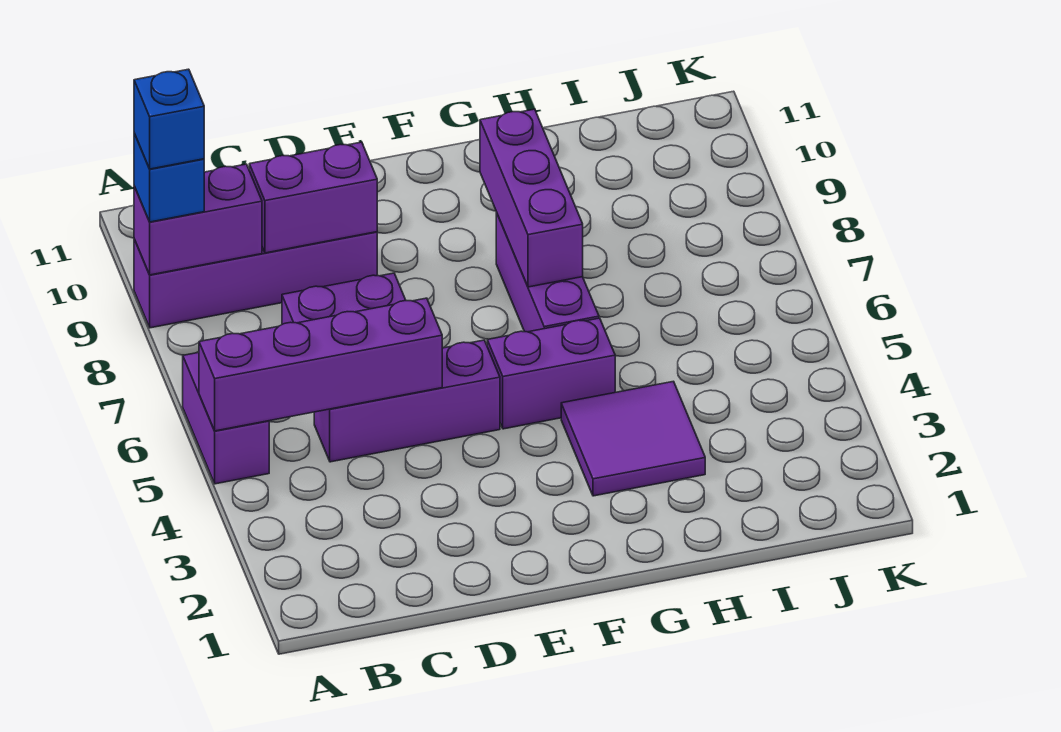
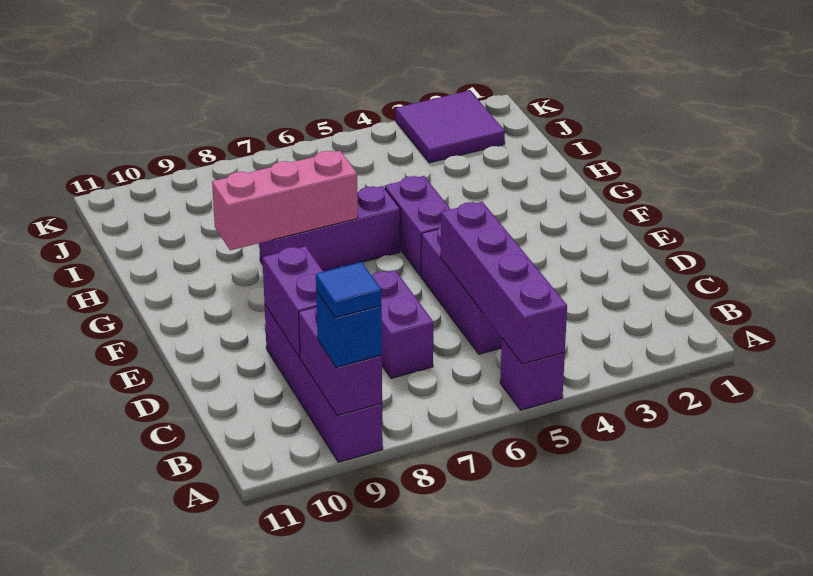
purple brick A5:A6 level 1 -> purple brick A5 level 1
blue brick A9 level 4 -> blue tile A9 level 4
purple tile G3:H4 level 1 -> purple tile J2:K3 level 1
purple brick G7:G9 level 2 -> pink brick G7:G9 level 2

